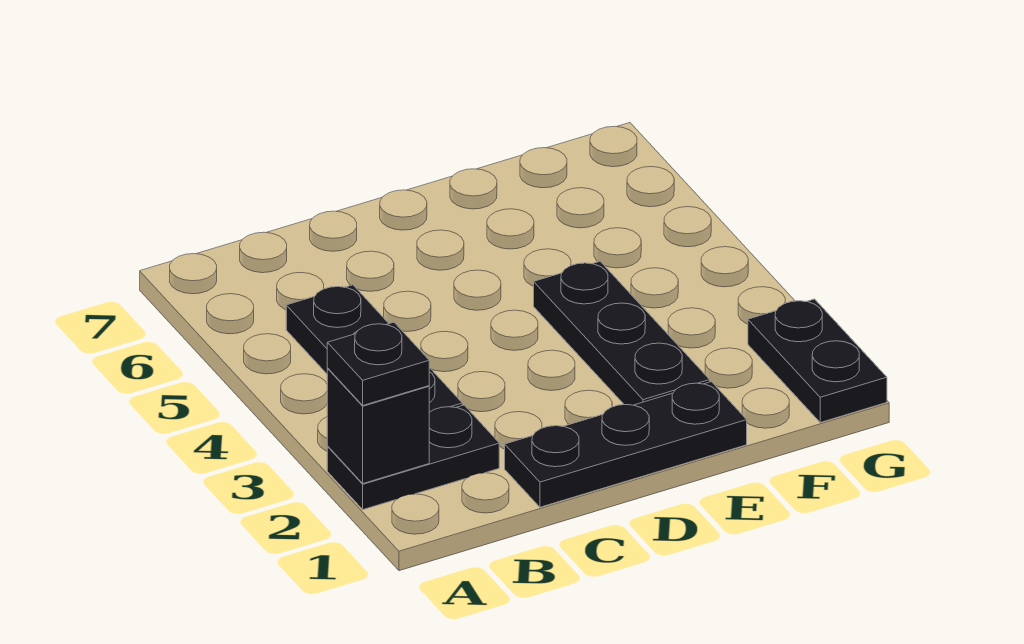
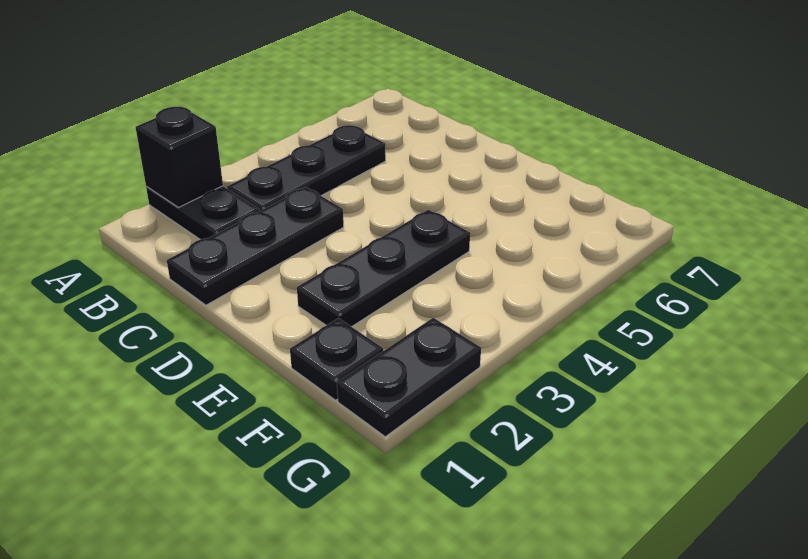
black plate A2 level 3 -> black plate F1 level 1
black plate C1:E1 level 1 -> black plate C1:C3 level 1

